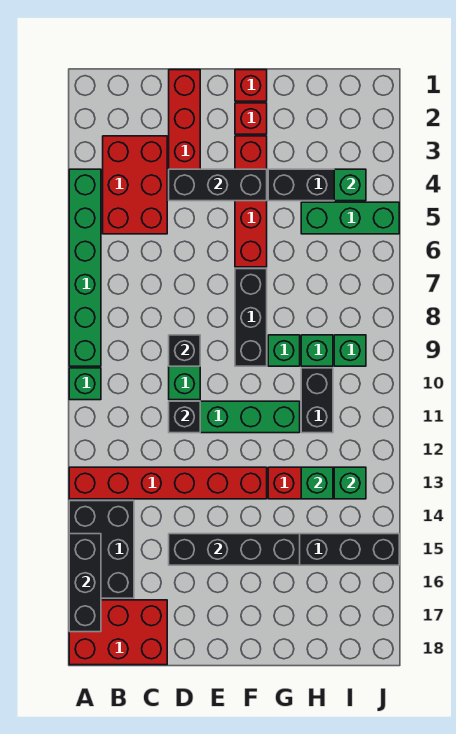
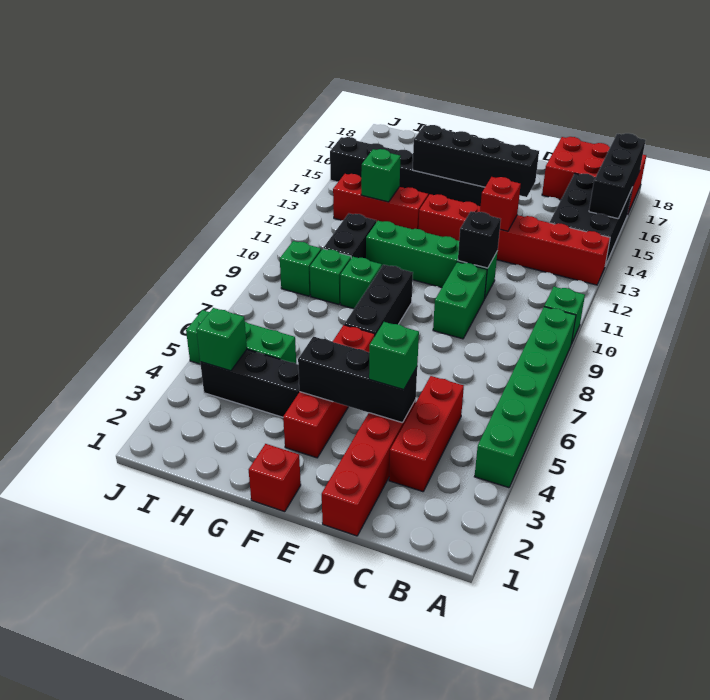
red brick B3:C5 level 1 -> red brick C3:C5 level 1
black brick D9 level 2 -> none
red brick F2 level 1 -> red brick D13 level 2
green brick I13 level 2 -> green brick D4 level 3

